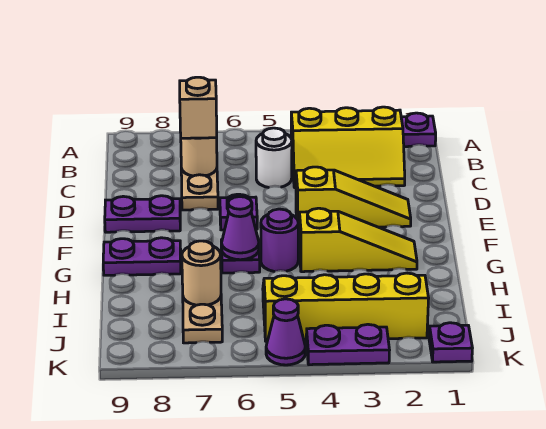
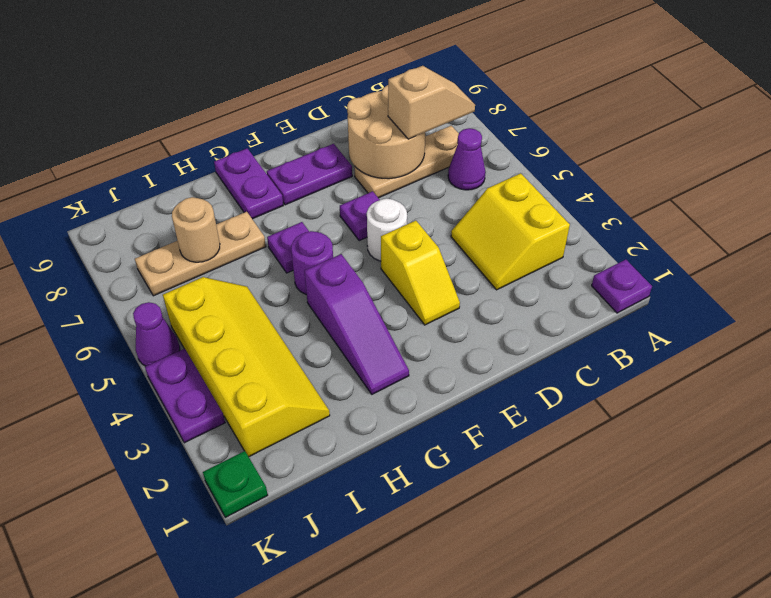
yellow slope B2:C4 level 1 top B -> yellow slope B3:C4 level 1 top B
white round brick C5 level 1 -> white round brick E5 level 1
tan round brick C7 level 2 -> tan round brick C7:D8 level 2
yellow slope E2:E4 level 1 top 4 -> yellow slope E3:E4 level 1 top 4
purple plate E8:E9 level 1 -> purple plate E8:F8 level 1
yellow slope G2:G4 level 1 top 4 -> purple slope G2:G4 level 1 top 4
purple cone G6 level 2 -> purple cone B6 level 1
purple plate K1 level 1 -> green plate K1 level 1

